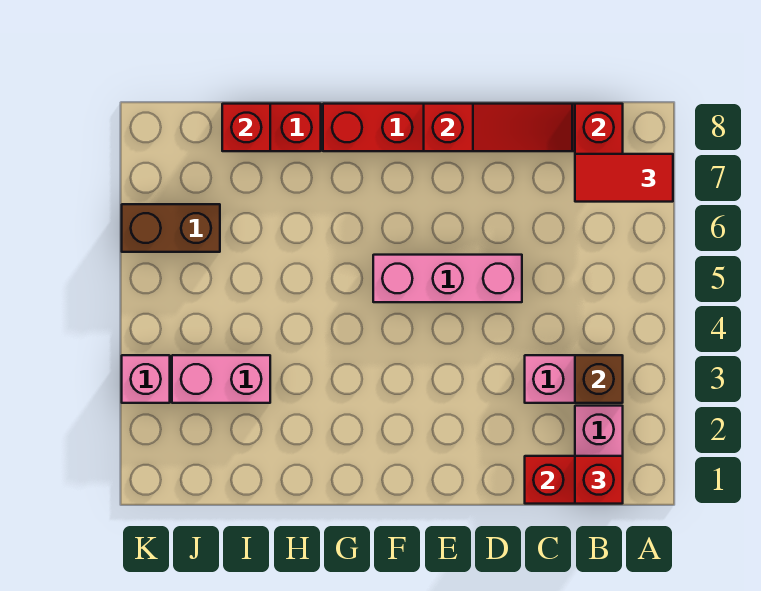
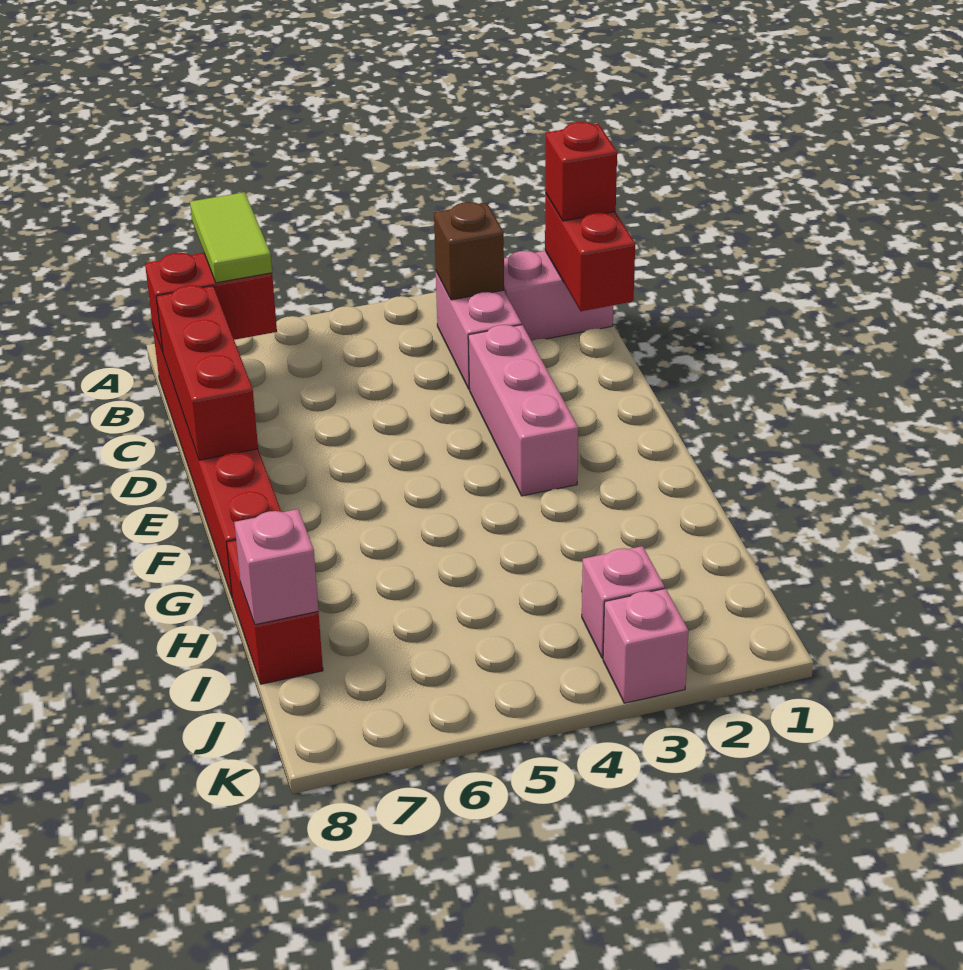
red tile A7:B7 level 3 -> lime tile A7:B7 level 3
red slope C8:E8 level 2 top E -> red brick C8:E8 level 2
pink brick D5:F5 level 1 -> pink brick D3:F3 level 1
pink brick I3:J3 level 1 -> pink brick J3 level 1
red brick I8 level 2 -> pink brick I8 level 2
brown brick J6:K6 level 1 -> none

